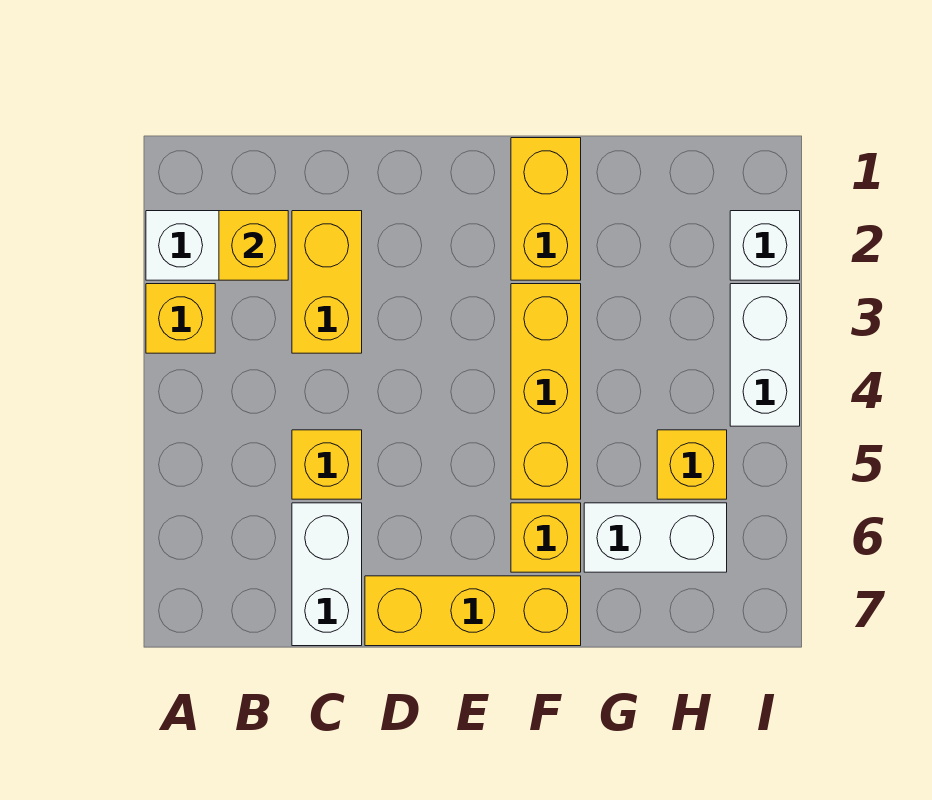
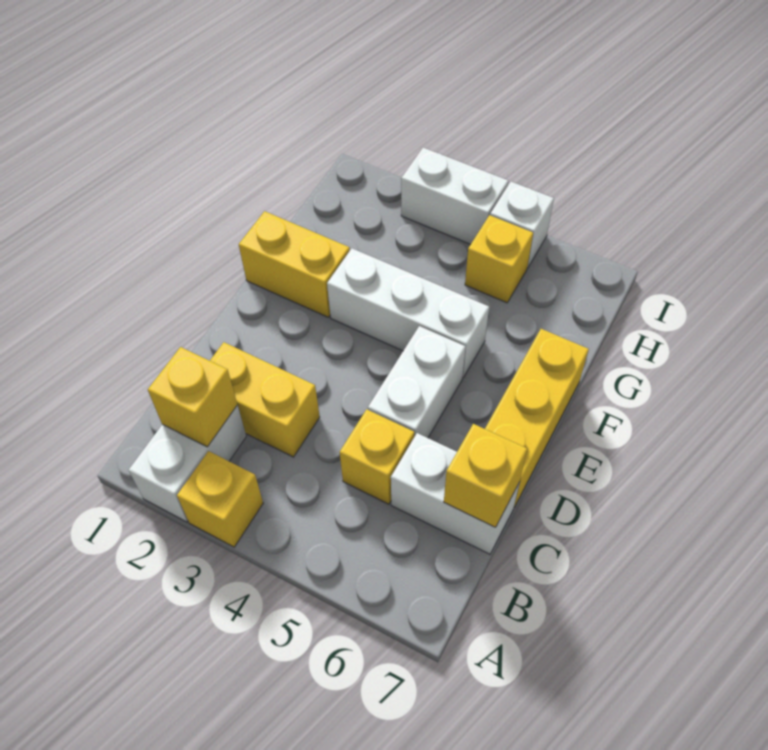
yellow brick F3:F5 level 1 -> white brick F3:F5 level 1
yellow brick F6 level 1 -> yellow brick C7 level 2
white brick G6:H6 level 1 -> white brick D5:E5 level 1
white brick I2 level 1 -> white brick I5 level 1

